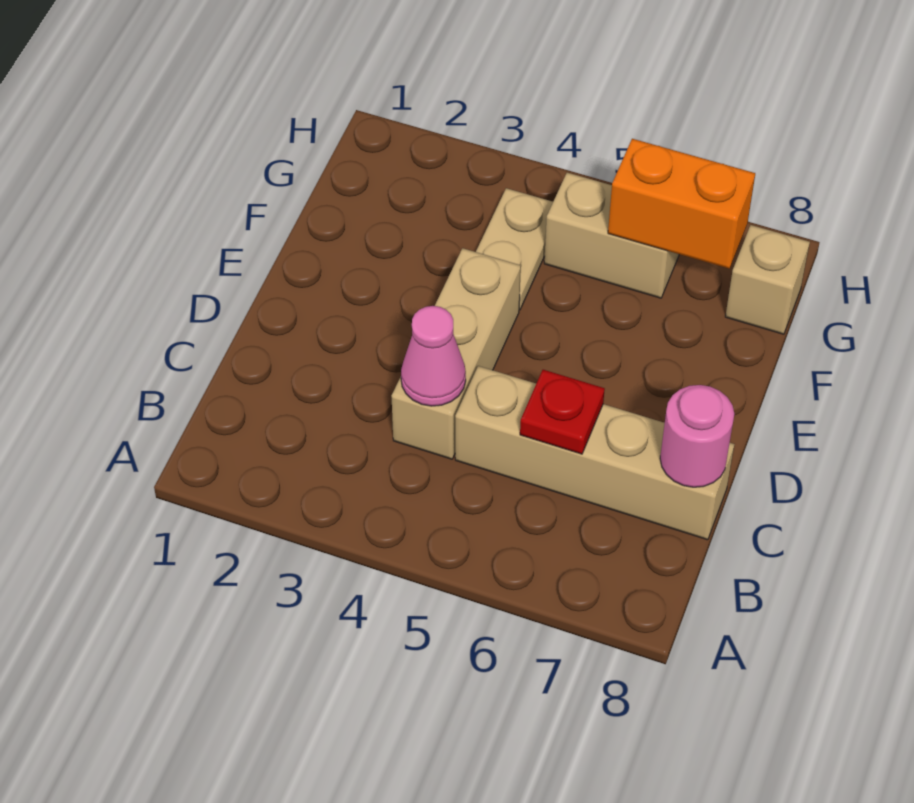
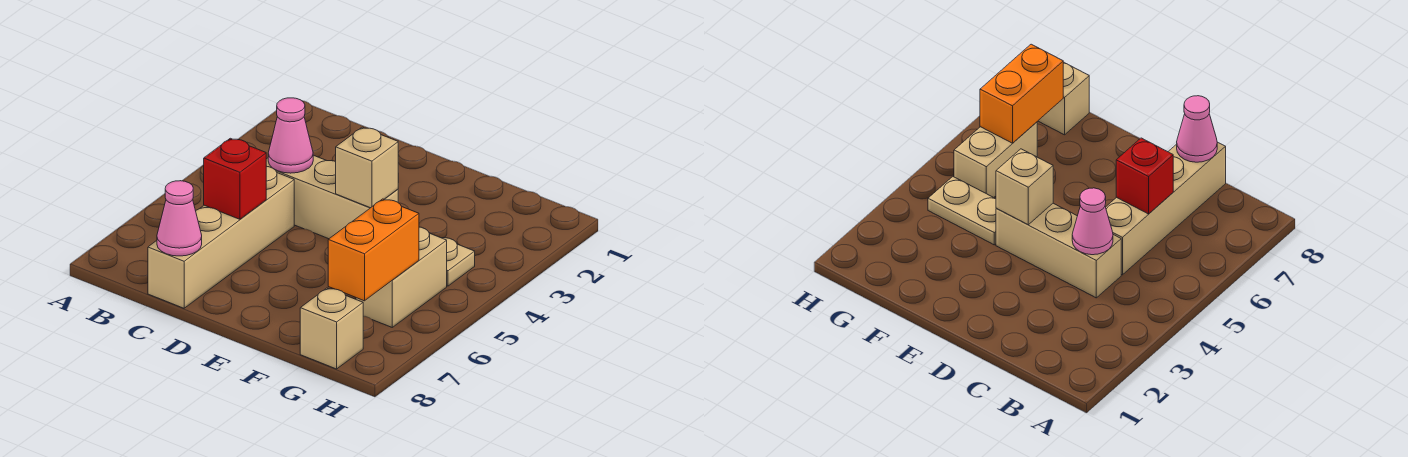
red plate C6 level 2 -> red brick C6 level 2
pink round brick C8 level 2 -> pink cone C8 level 2
none -> tan brick E4 level 2

